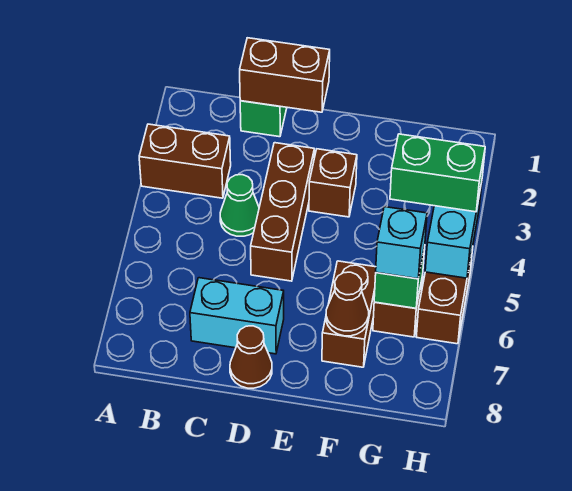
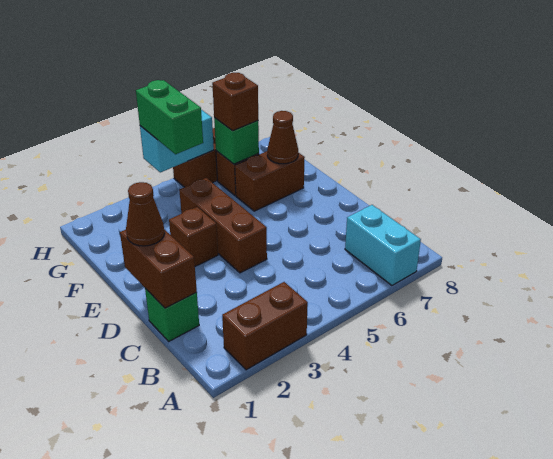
brown brick A3:B3 level 1 -> brown brick A2:A3 level 1
green cone C4 level 1 -> none
cyan brick C7:D7 level 1 -> cyan brick A7:B7 level 1
brown brick D3:D5 level 1 -> brown brick D4:F4 level 1
brown cone D8 level 1 -> brown cone D1 level 3
cyan brick G6 level 3 -> brown brick G6 level 3

